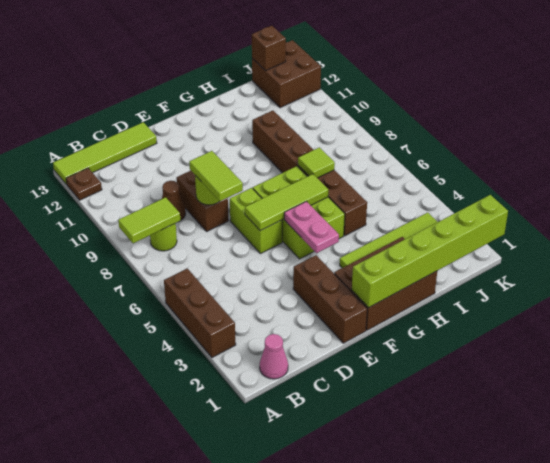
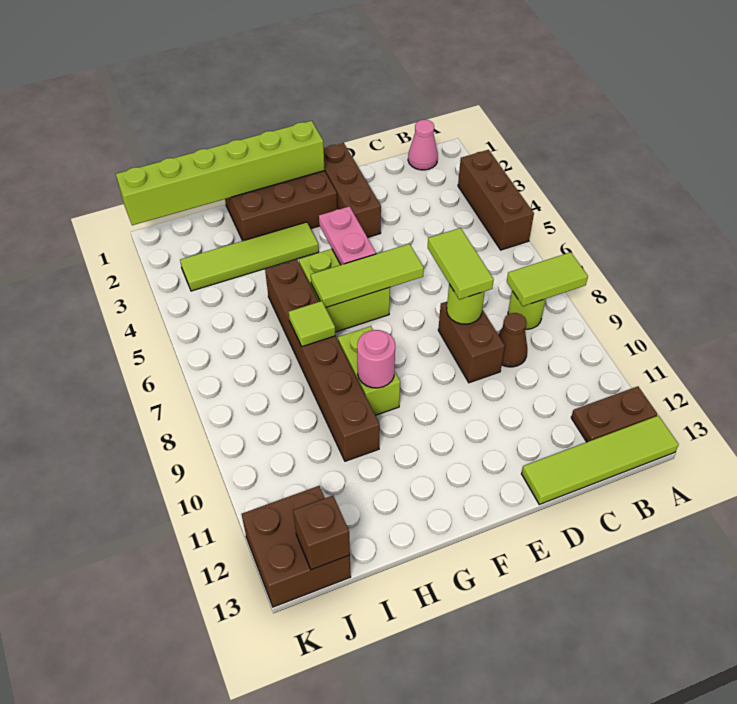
brown plate A12 level 1 -> brown plate A12:B12 level 1
lime brick E6:E7 level 1 -> lime brick G8:G9 level 1
lime brick F5:G7 level 1 -> lime brick F5:G6 level 1
none -> pink round brick G9 level 2

